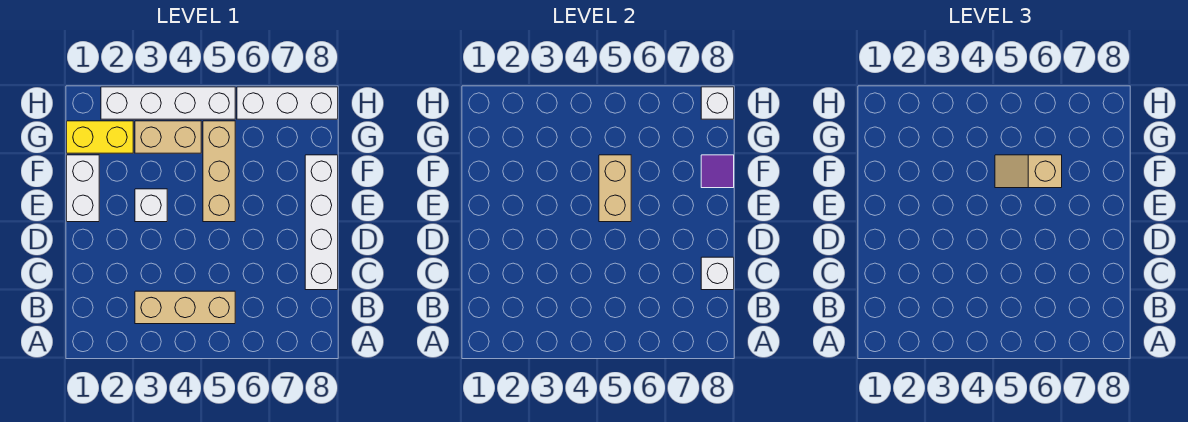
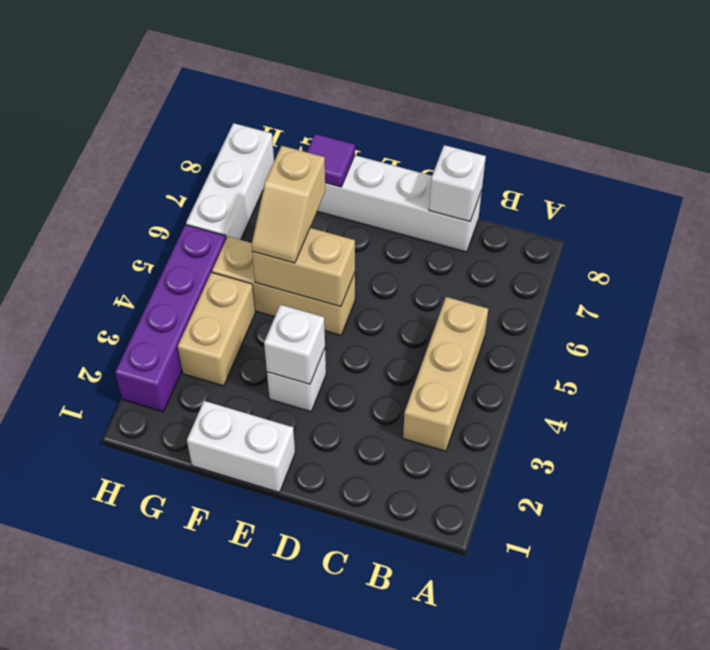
yellow brick G1:G2 level 1 -> none
white brick H2:H5 level 1 -> purple brick H2:H5 level 1
white brick H8 level 2 -> white brick E3 level 2

